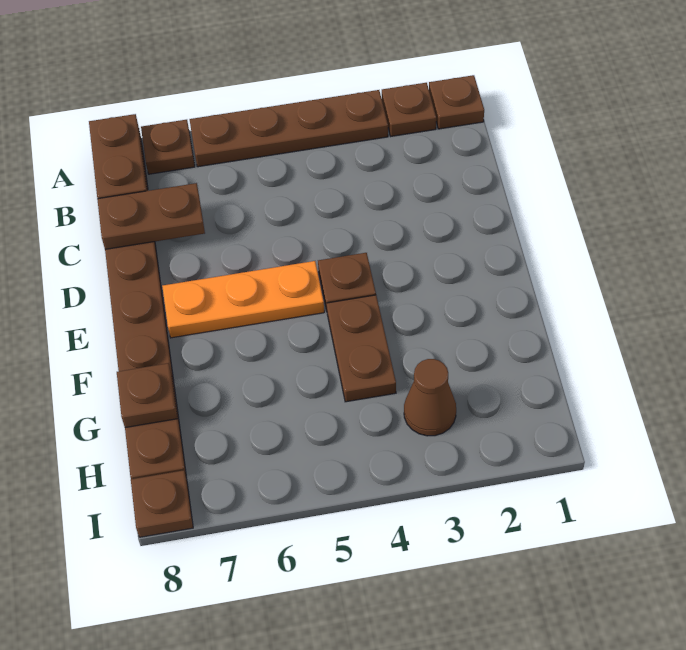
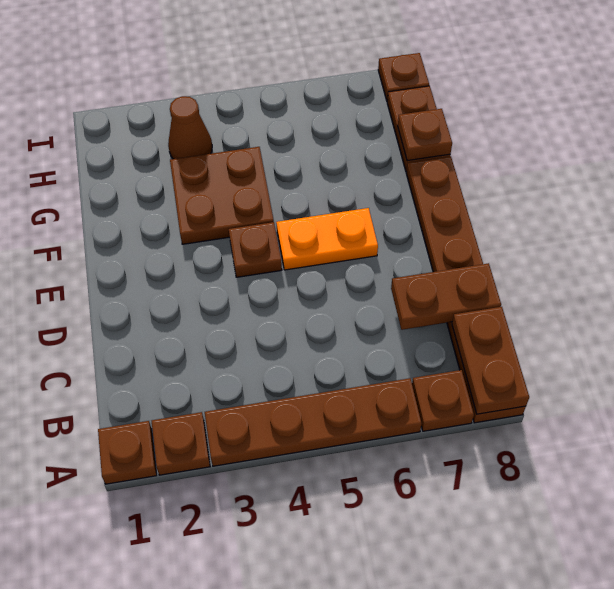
orange plate E5:E7 level 1 -> orange plate E5:E6 level 1
brown plate F4:G4 level 1 -> brown plate F3:G4 level 1

